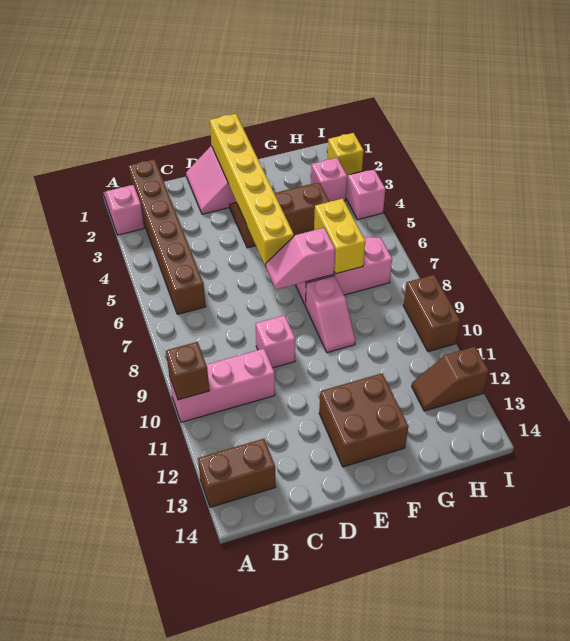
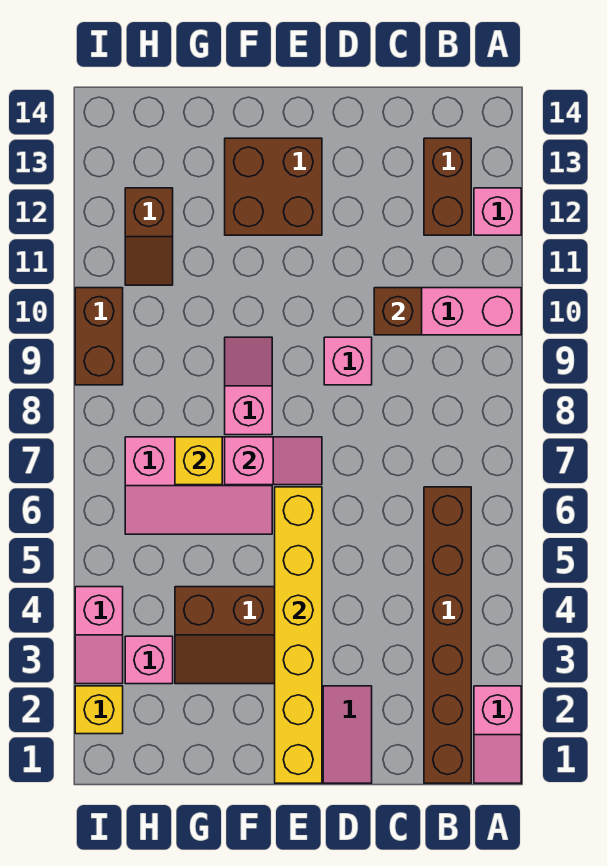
brown brick A10 level 2 -> brown brick C10 level 2
none -> pink brick A12 level 1
brown brick A13:B13 level 1 -> brown brick B12:B13 level 1
yellow brick G6:G7 level 2 -> yellow brick G7 level 2
brown slope H12:I12 level 1 top I -> brown slope H11:H12 level 1 top 12

